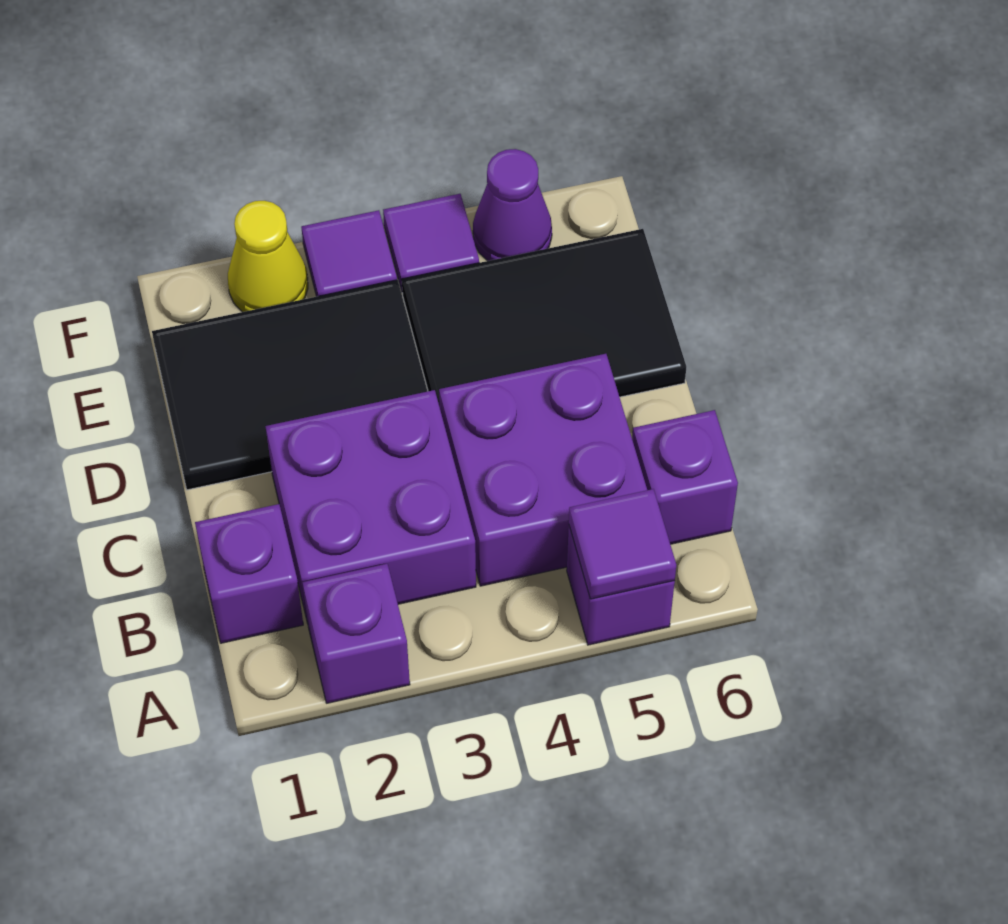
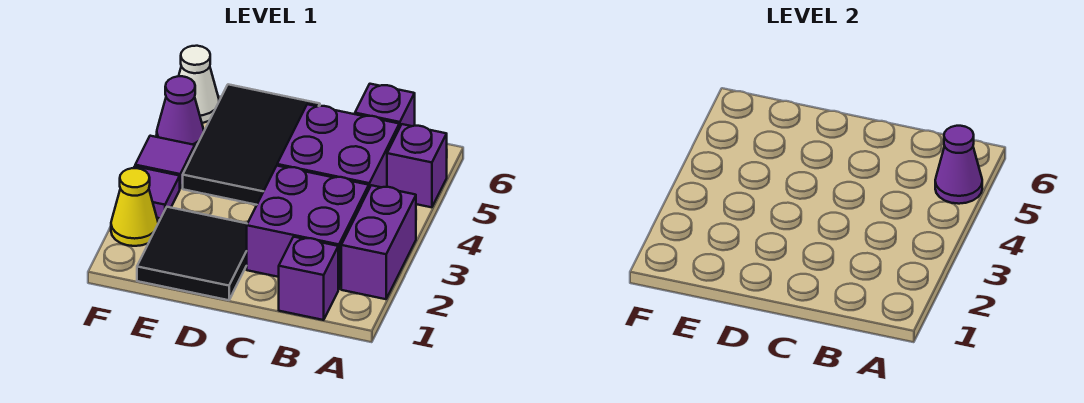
purple brick A2 level 1 -> purple brick A2:A3 level 1
purple tile A5 level 2 -> purple cone A5 level 2
black tile D1:E3 level 1 -> black tile D1:E2 level 1
none -> white cone F6 level 1

